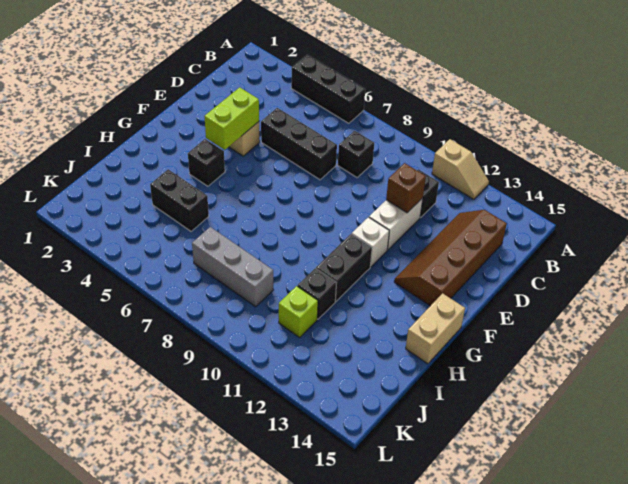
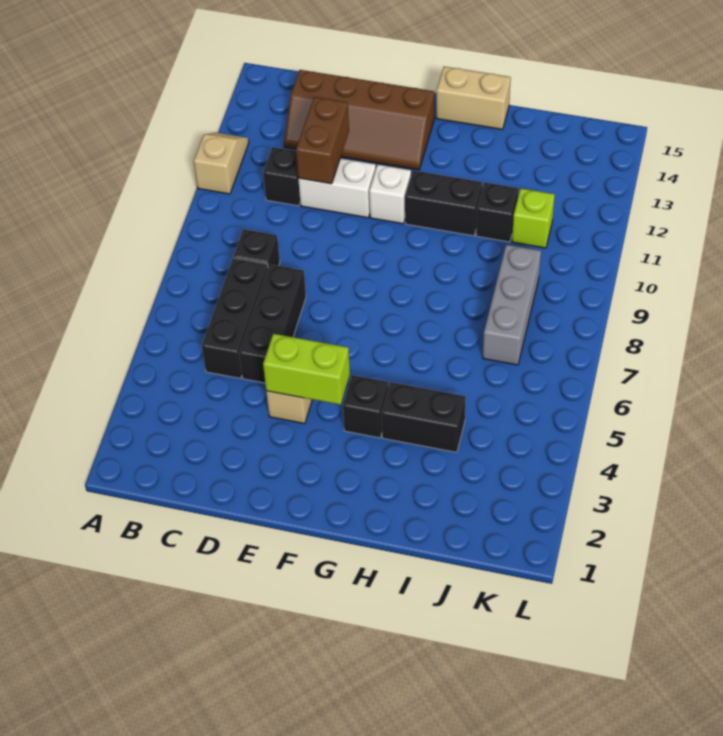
black brick A4:A6 level 1 -> black brick C5:C7 level 1
brown brick D11 level 2 -> brown brick D11:D12 level 2
black brick I4:I5 level 1 -> black brick H4:I4 level 1

